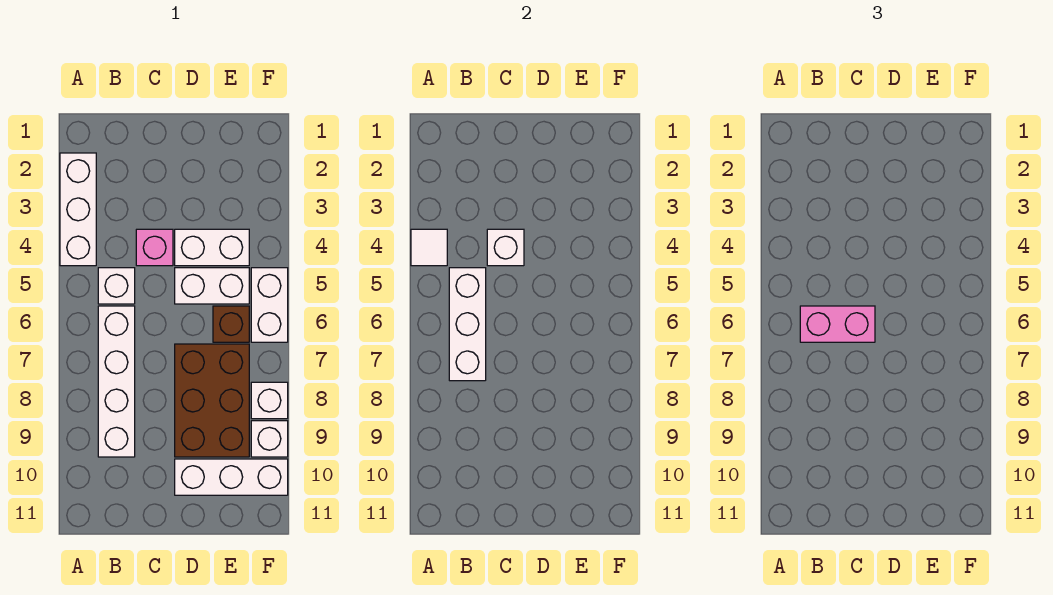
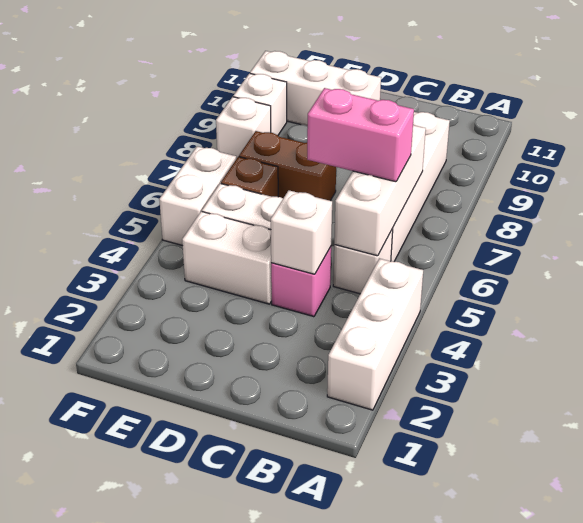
white tile A4 level 2 -> none
brown brick D7:E9 level 1 -> brown brick D7:E7 level 1

